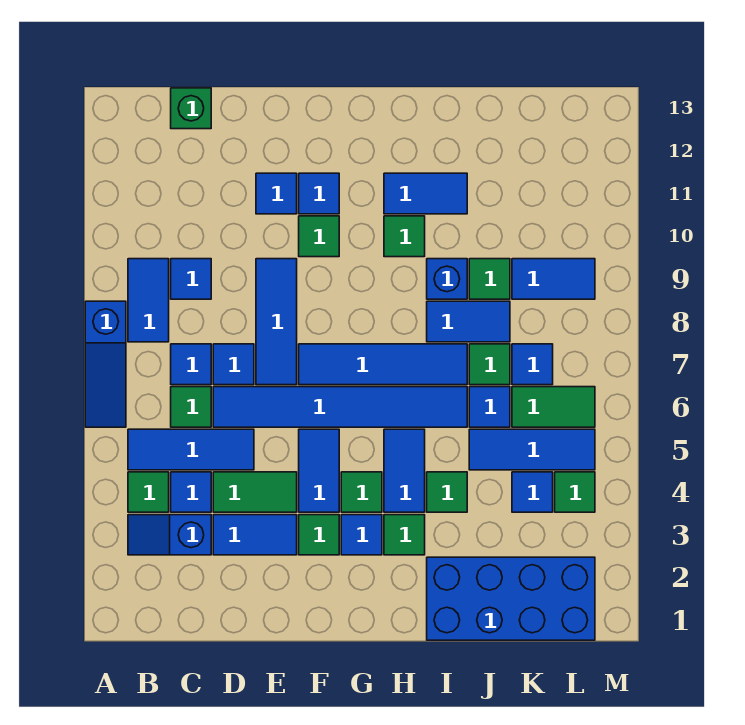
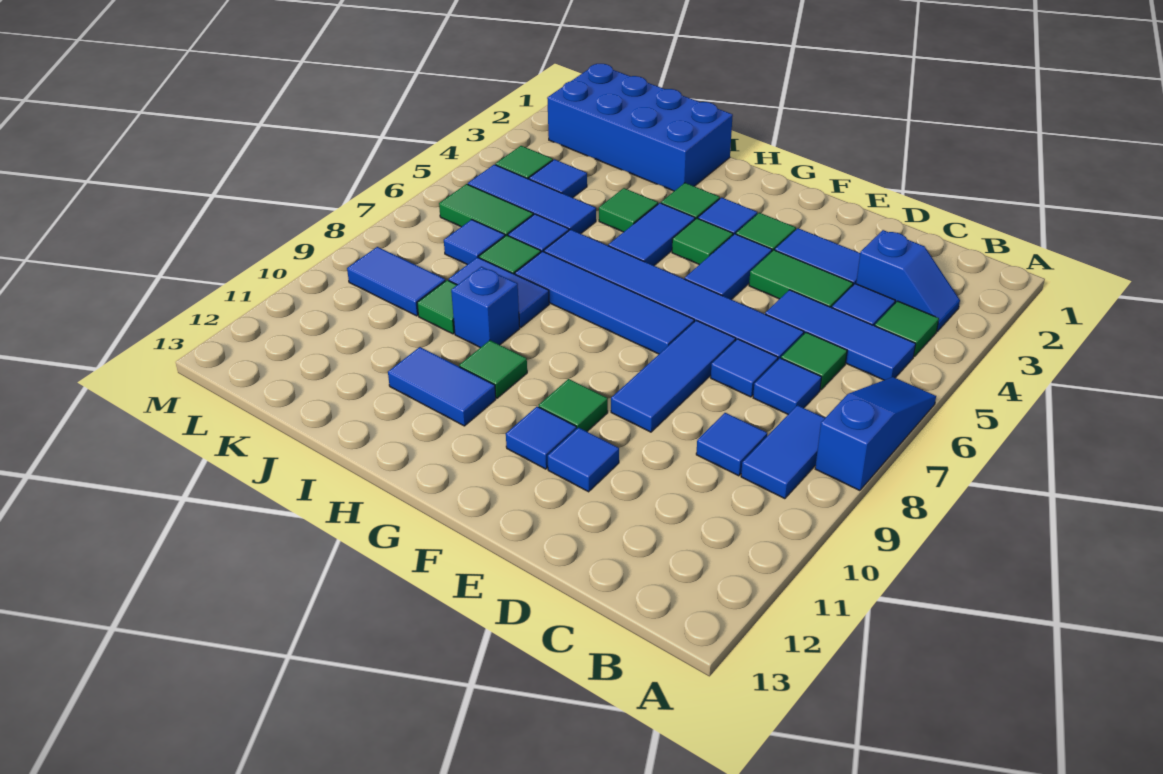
green brick C13 level 1 -> none

